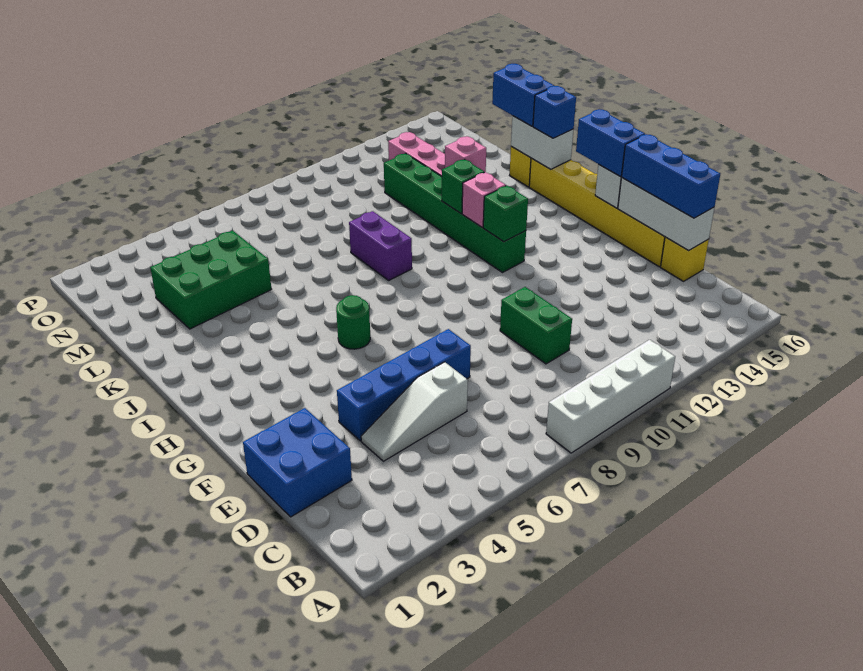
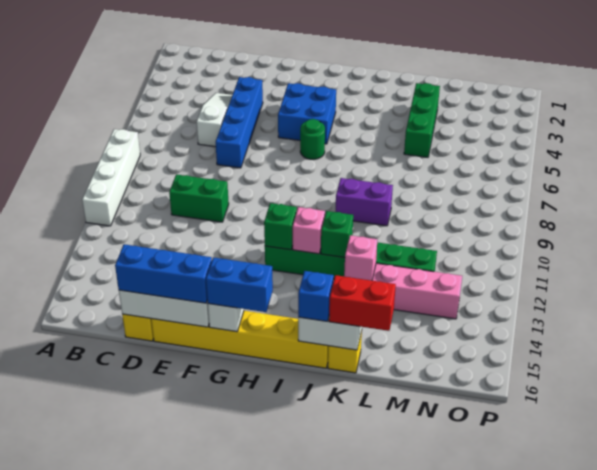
blue brick D1:E2 level 1 -> blue brick G4:H5 level 1
blue brick K16:L16 level 3 -> red brick K16:L16 level 3
green brick L3:M5 level 1 -> green brick L3:L5 level 1

